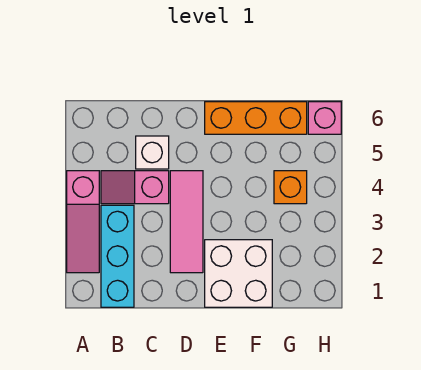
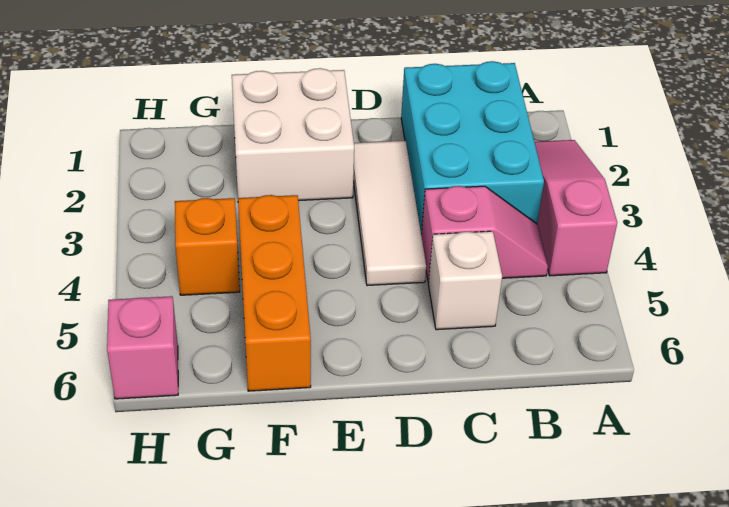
cyan brick B1:B3 level 1 -> cyan brick B1:C3 level 1
pink tile D2:D4 level 1 -> white tile D2:D4 level 1
orange brick E6:G6 level 1 -> orange brick F4:F6 level 1

